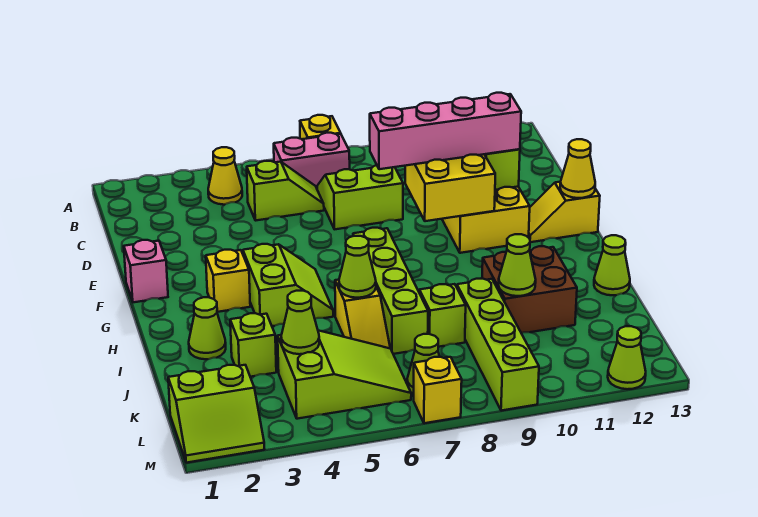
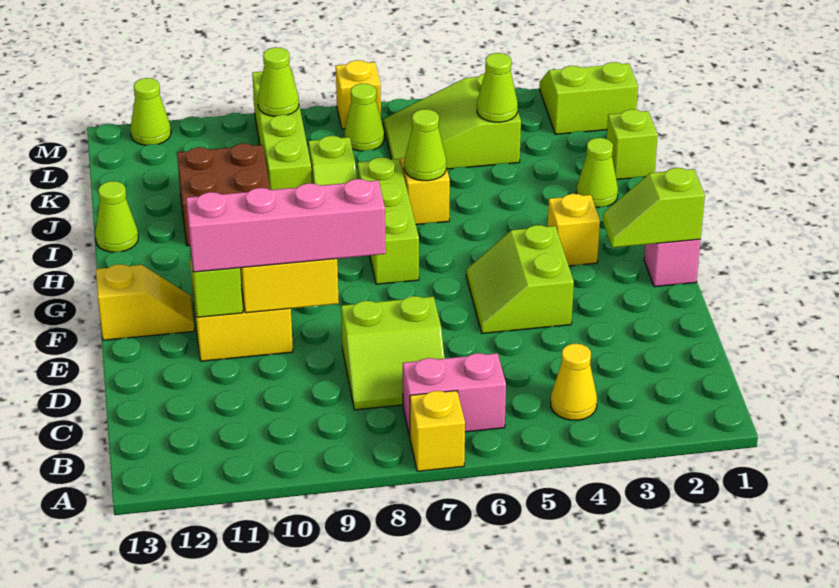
lime slope C5:C6 level 1 top 5 -> lime slope F1:F2 level 2 top 1
yellow cone F13 level 2 -> none
lime slope G4:H5 level 1 top 4 -> lime slope E4:F5 level 1 top 4
lime brick G7:J7 level 1 -> lime brick G7:I7 level 1
lime brick J3 level 1 -> lime brick J1 level 1
lime cone J10 level 2 -> lime cone L9 level 2

